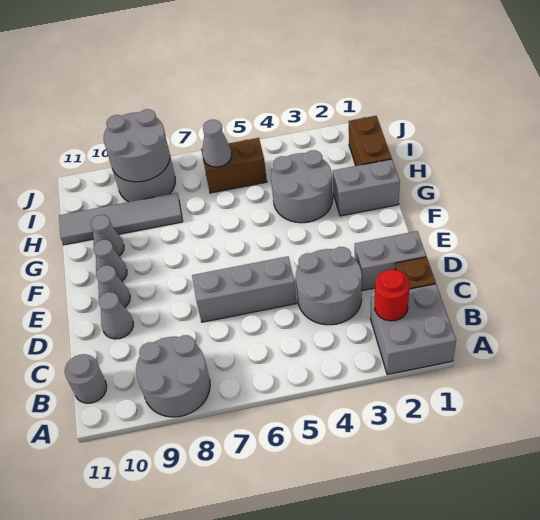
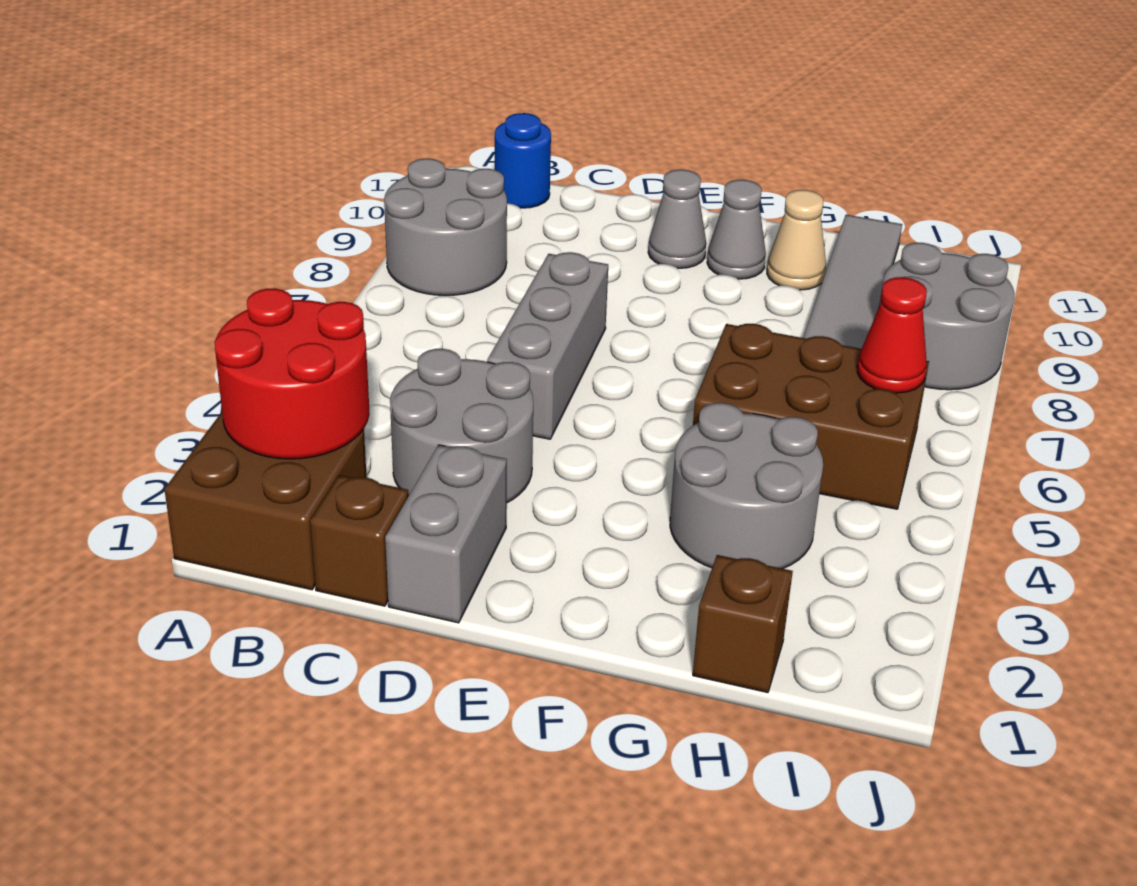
grey brick A1:B2 level 1 -> brown brick A1:B2 level 1
red round brick B2 level 2 -> red round brick A2:B3 level 2
grey round brick B11 level 1 -> blue round brick B11 level 1
grey cone D10 level 1 -> none
grey brick G1:G2 level 1 -> none
grey cone G10 level 1 -> tan cone G10 level 1
brown brick H1:I1 level 1 -> brown brick H1 level 1
brown brick I5:I6 level 1 -> brown brick G5:I6 level 1
grey cone I6 level 2 -> red cone I6 level 2
grey round brick I8:J9 level 2 -> none

